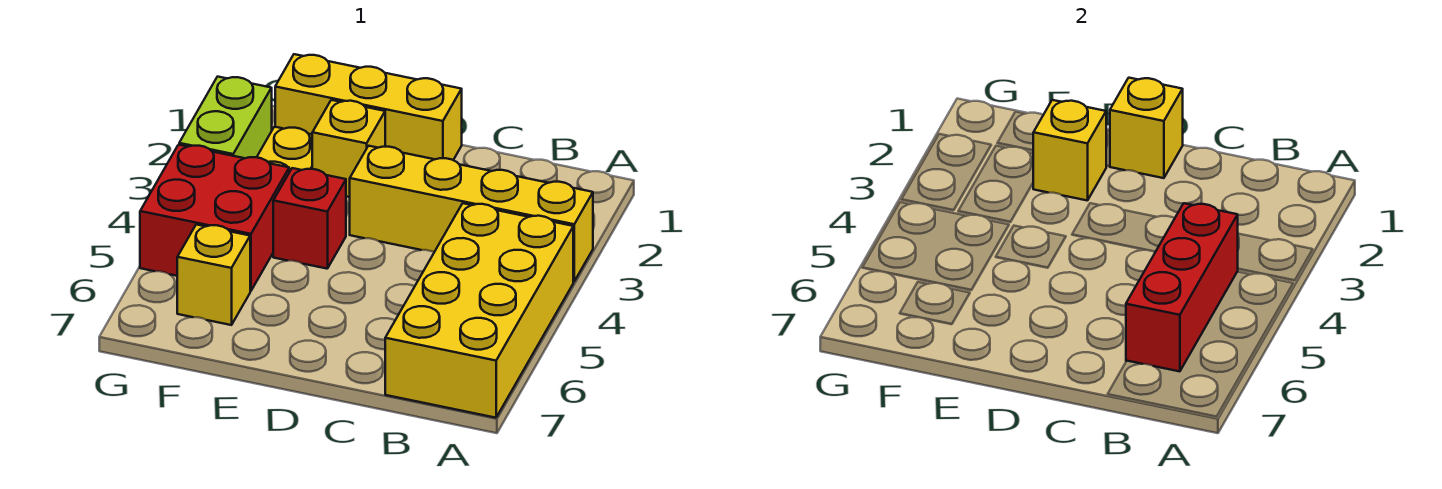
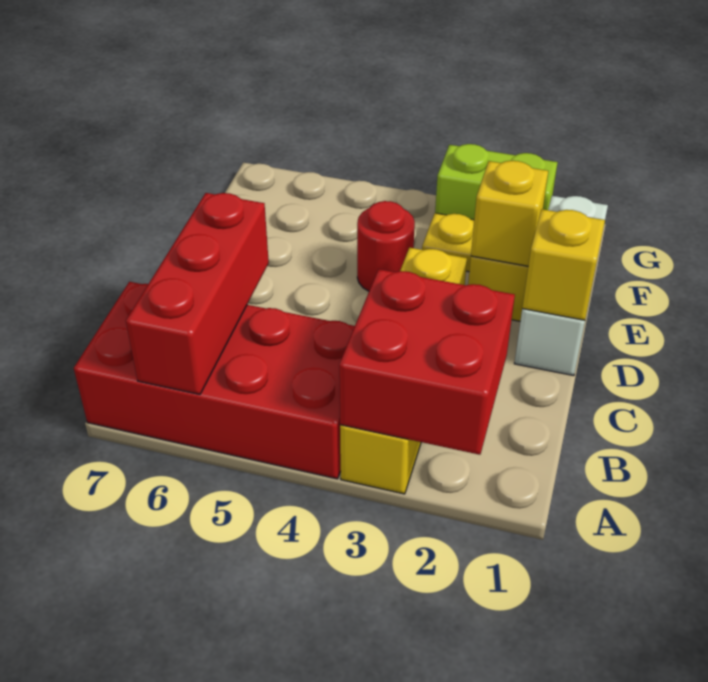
yellow brick A4:B7 level 1 -> red brick A4:B7 level 1
red brick B4:B6 level 2 -> red brick A6:C6 level 2
yellow brick D1:F1 level 1 -> white brick D1:F1 level 1
red brick E4 level 1 -> red round brick E4 level 1
red brick F4:G5 level 1 -> red brick A2:B3 level 2
yellow brick F6 level 1 -> none

